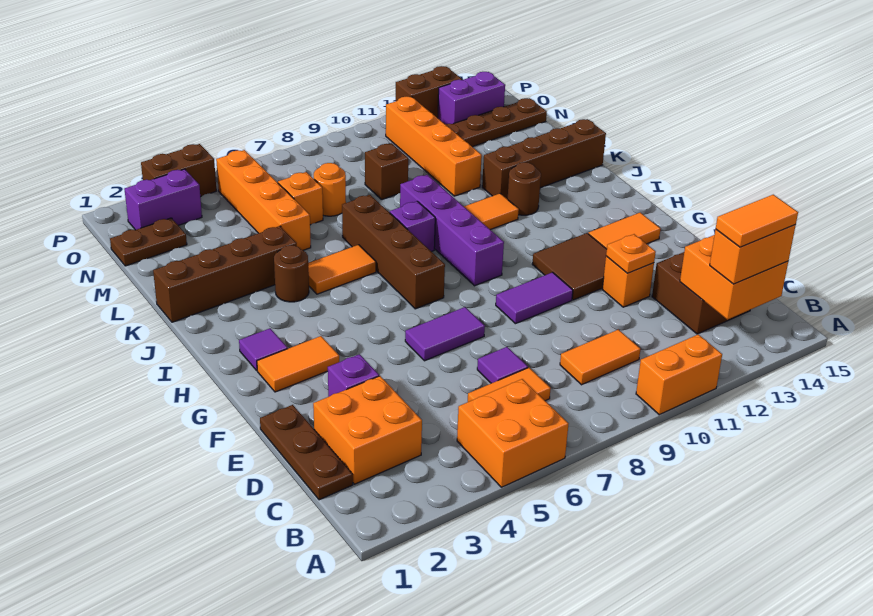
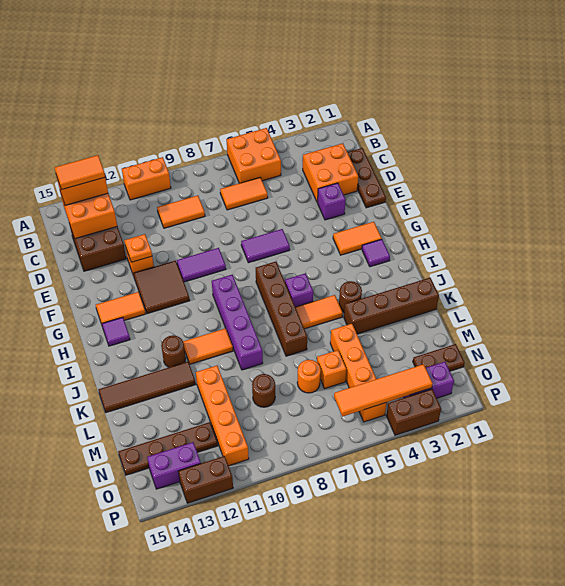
purple tile D7 level 1 -> purple tile H14 level 1
purple brick J8 level 1 -> purple brick I6 level 1
brown brick K12:K15 level 1 -> brown tile K12:K15 level 1
brown brick M9 level 1 -> brown round brick M9 level 1
none -> orange tile O3:O6 level 2

